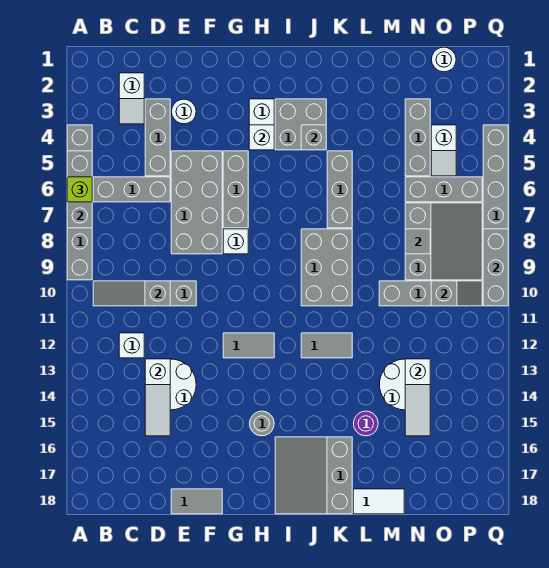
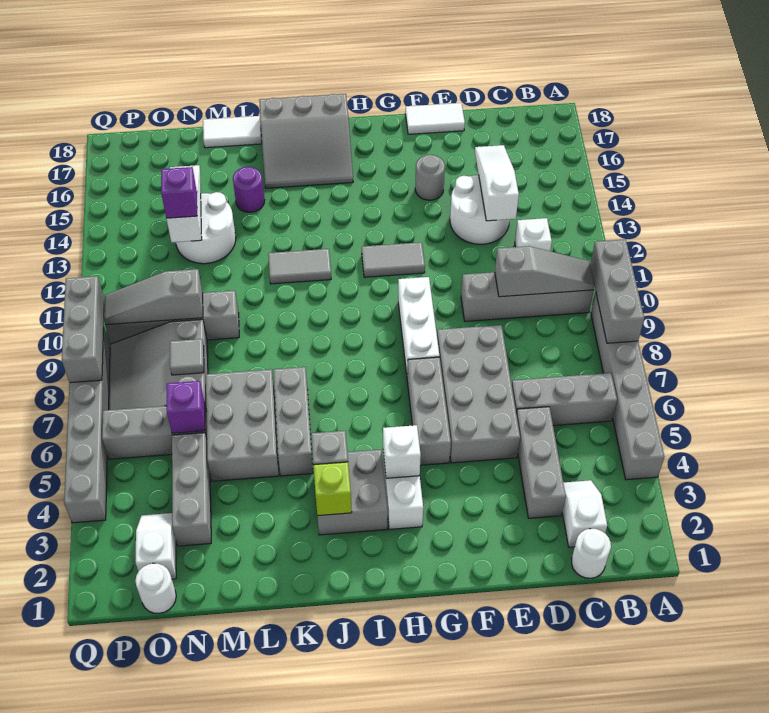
grey brick A5:A7 level 2 -> grey brick A8:A10 level 2
lime brick A6 level 3 -> lime brick J3 level 2
white round brick E3 level 1 -> white round brick C1 level 1
grey tile E18:F18 level 1 -> white tile E18:F18 level 1
white brick G8 level 1 -> white brick G8:G10 level 1
grey round brick H15 level 1 -> grey round brick F15 level 1
grey slope I16:K18 level 1 top K -> grey slope I16:K18 level 1 top 18
grey brick J8:K10 level 1 -> grey brick L5:M7 level 1
none -> purple brick N6 level 2
none -> purple brick N13 level 3
white slope O4:O5 level 1 top 4 -> white slope O2:O3 level 1 top 2
grey slope O10:P10 level 2 top O -> grey slope N10:P10 level 2 top N

